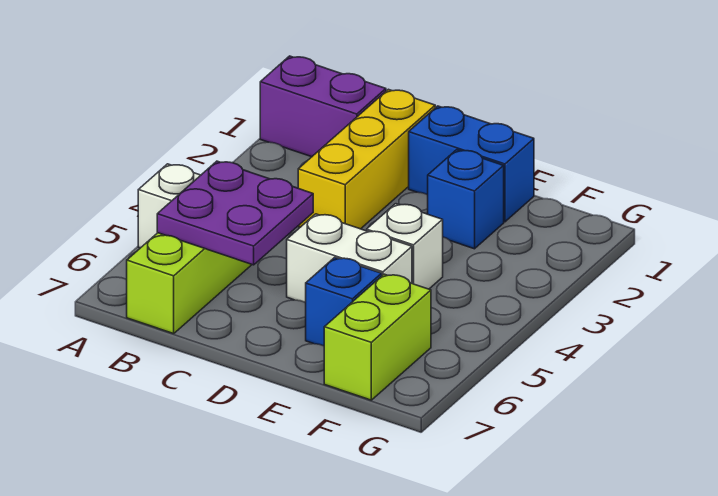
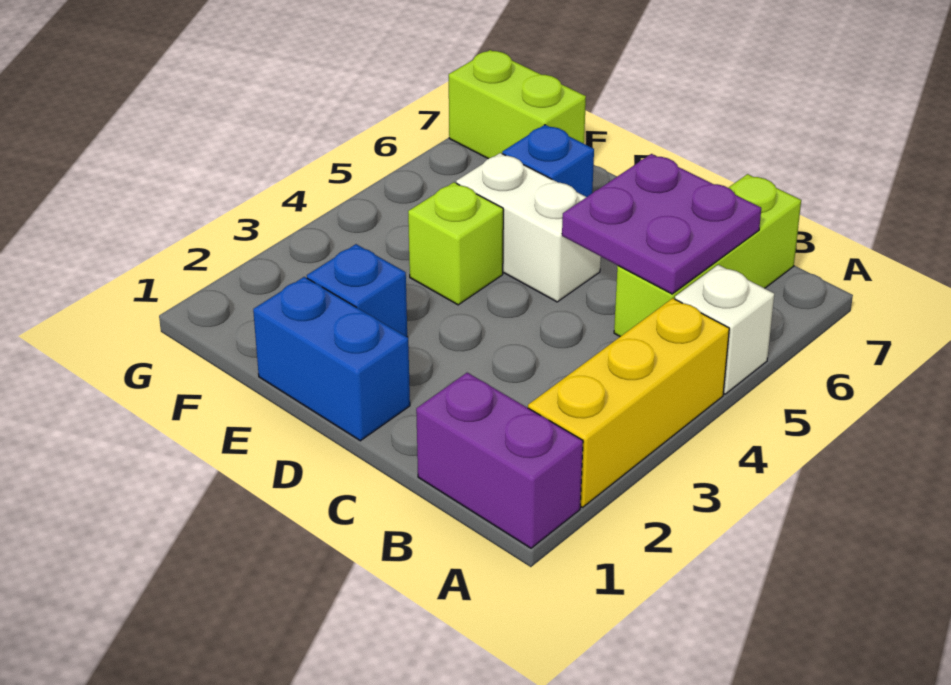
yellow brick C1:C3 level 1 -> yellow brick A2:A4 level 1
white brick E4 level 1 -> lime brick E4 level 1
lime brick F6:F7 level 1 -> lime brick F7:G7 level 1

